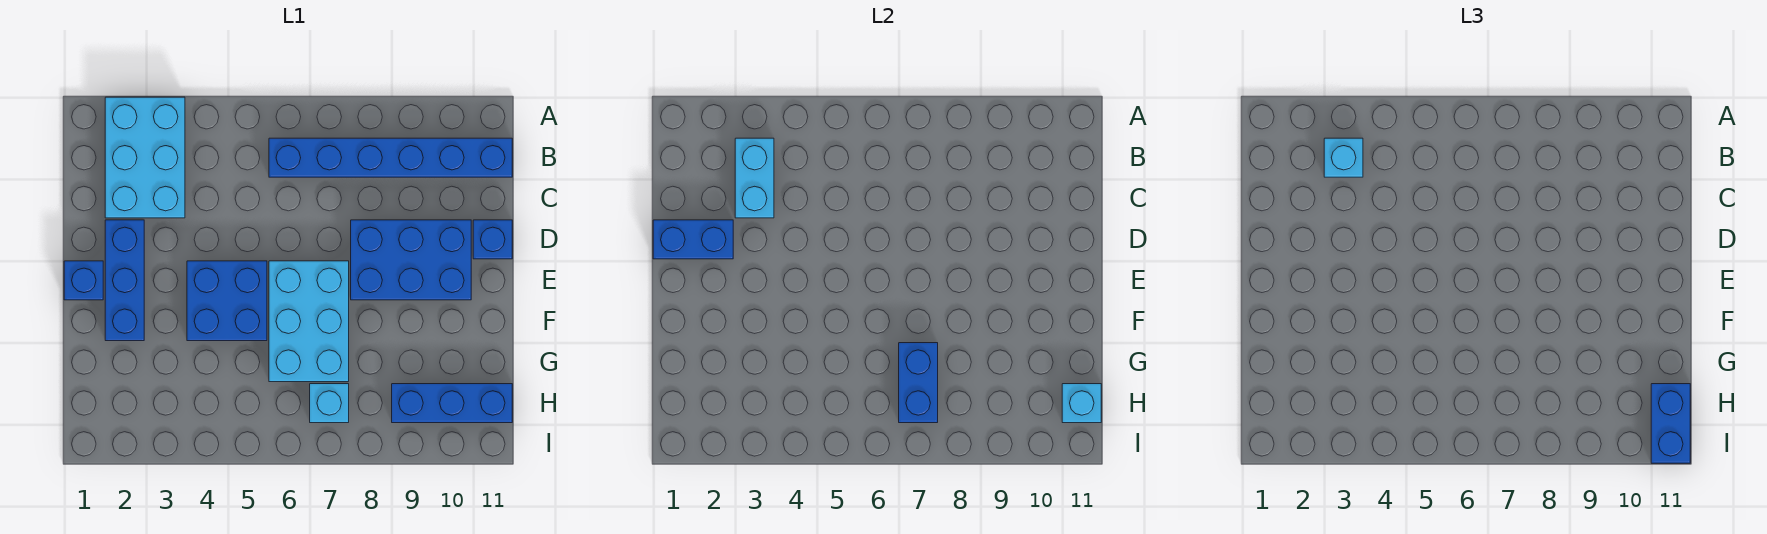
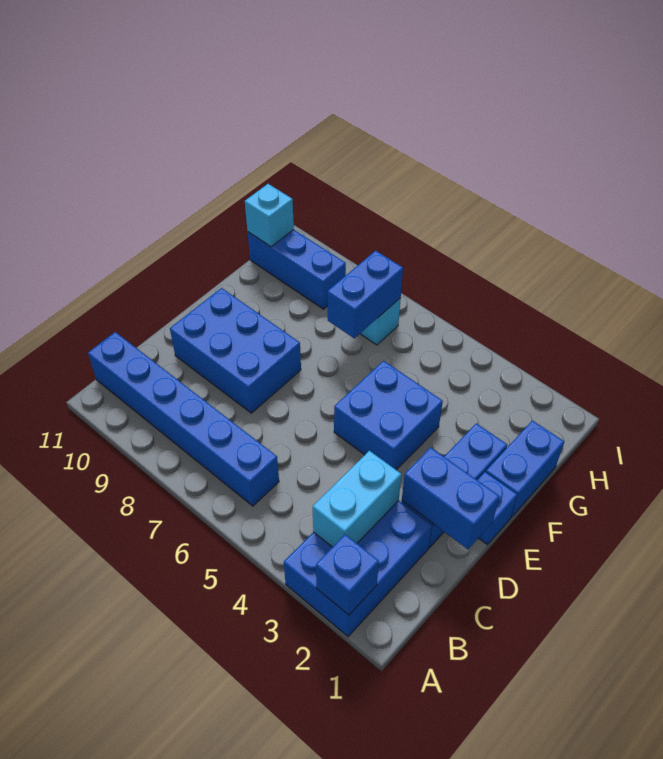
cyan brick A2:C3 level 1 -> blue brick A2:C3 level 1
cyan brick B3 level 3 -> none
blue brick D11 level 1 -> blue brick A2 level 2
cyan brick E6:G7 level 1 -> none
blue brick H11:I11 level 3 -> blue brick F1:G1 level 1

